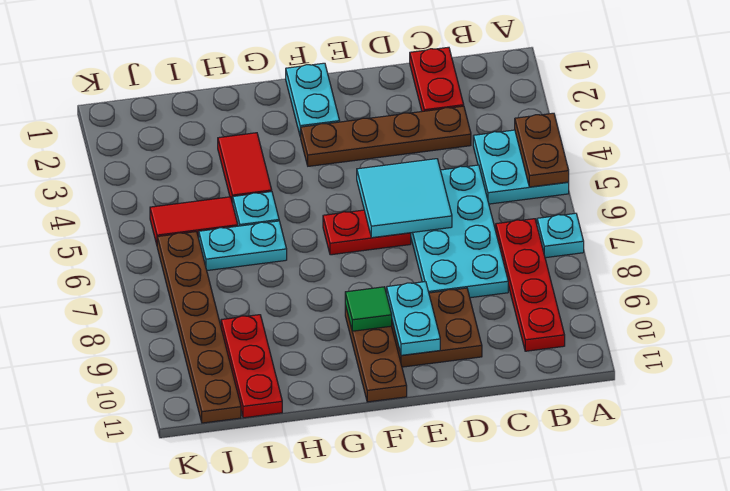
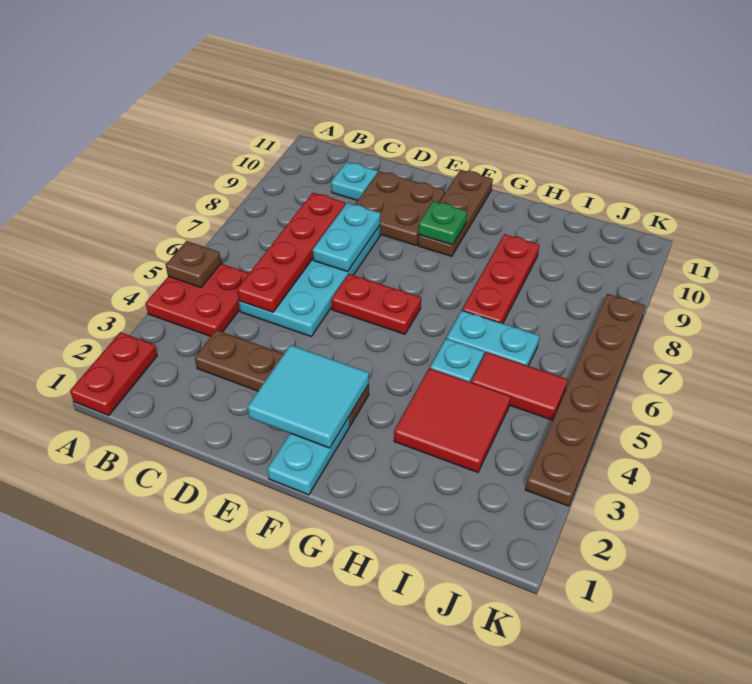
cyan plate A4:B5 level 1 -> red plate A4:B5 level 1
brown plate A4:A5 level 2 -> brown plate A5 level 2
cyan plate A7 level 1 -> cyan plate C10 level 1
red plate B7:B10 level 1 -> red plate C5:C8 level 2
red plate C1:C2 level 1 -> red plate A1:A2 level 1
cyan tile D5:E6 level 2 -> cyan tile E2:F3 level 2
cyan plate E9:E10 level 2 -> cyan plate D7:D8 level 2
green tile F9 level 2 -> green plate F9 level 2
red tile H3:H4 level 1 -> red tile H3:I4 level 1
red plate I9:I11 level 1 -> red plate H7:H9 level 1
brown plate J6:J11 level 1 -> brown plate K3:K8 level 1

